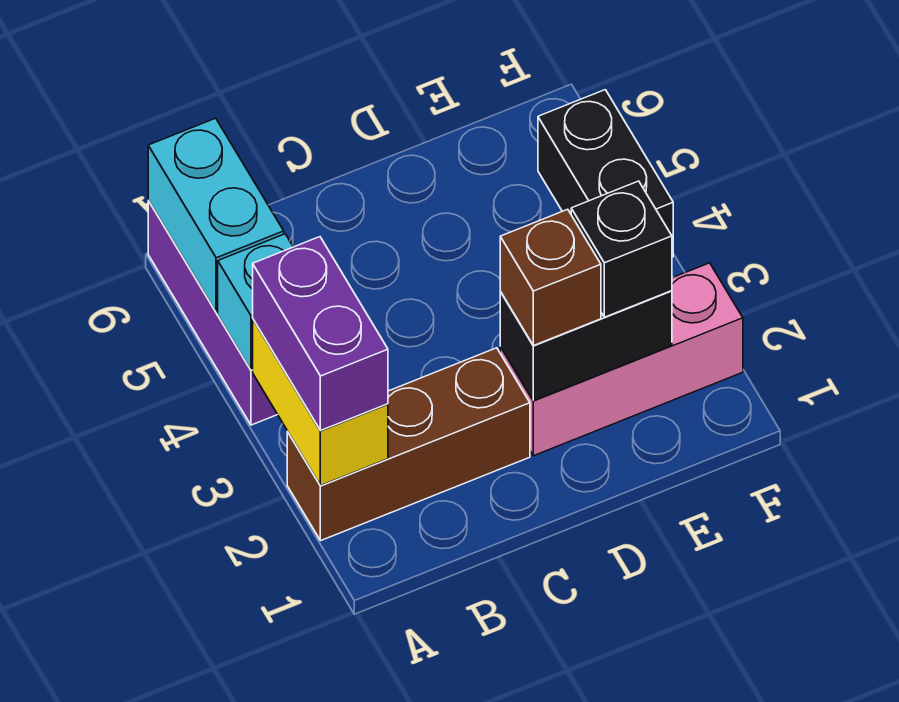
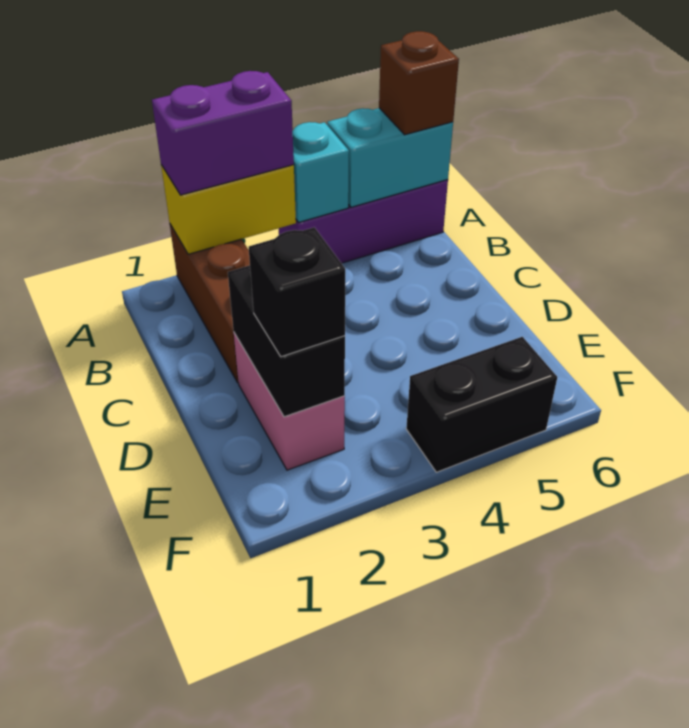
pink brick D2:F2 level 1 -> pink brick D2:E2 level 1
brown brick D2 level 3 -> brown brick A6 level 3

